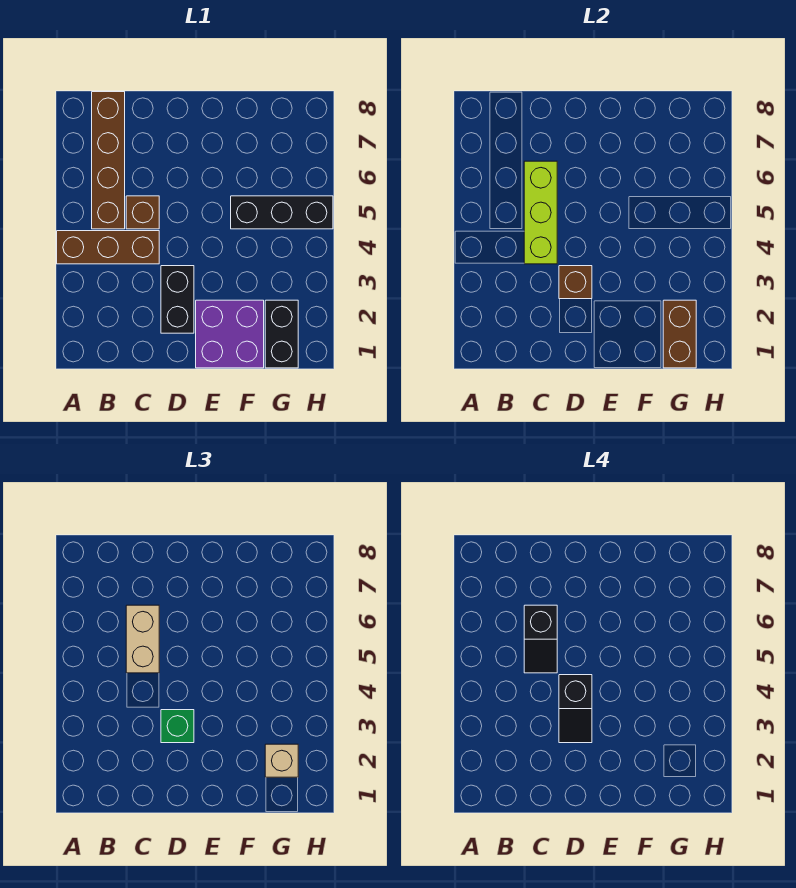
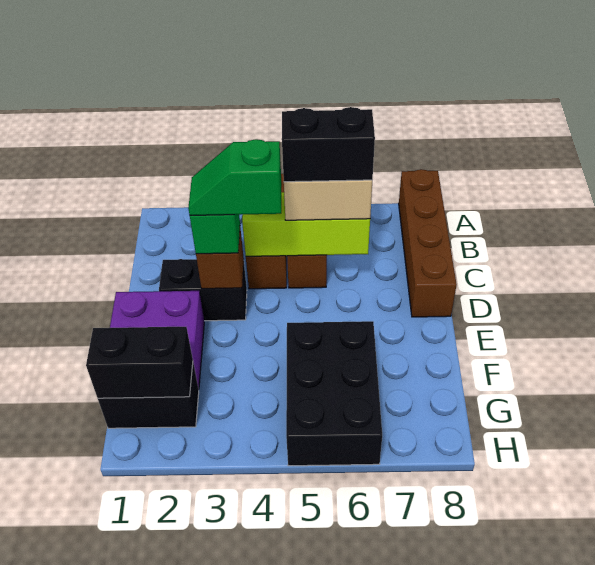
brown brick B5:B8 level 1 -> brown brick A8:D8 level 1
black slope C5:C6 level 4 top 6 -> black brick C5:C6 level 4
black slope D3:D4 level 4 top 4 -> green slope D3:D4 level 4 top 4
black brick F5:H5 level 1 -> black brick F5:H6 level 1
brown brick G1:G2 level 2 -> black brick G1:G2 level 2
tan brick G2 level 3 -> none

